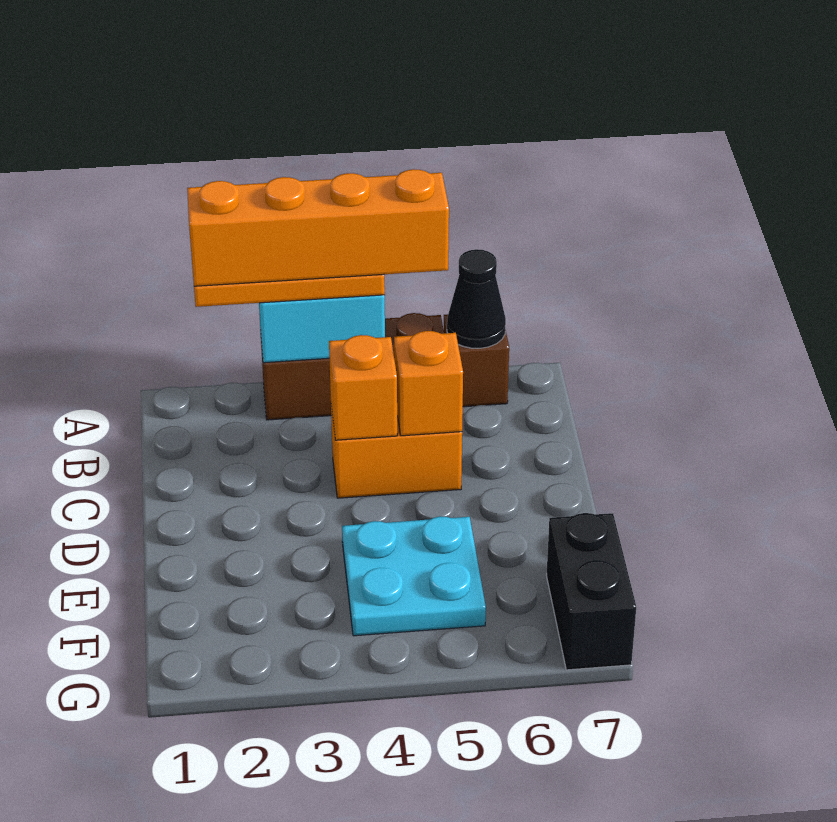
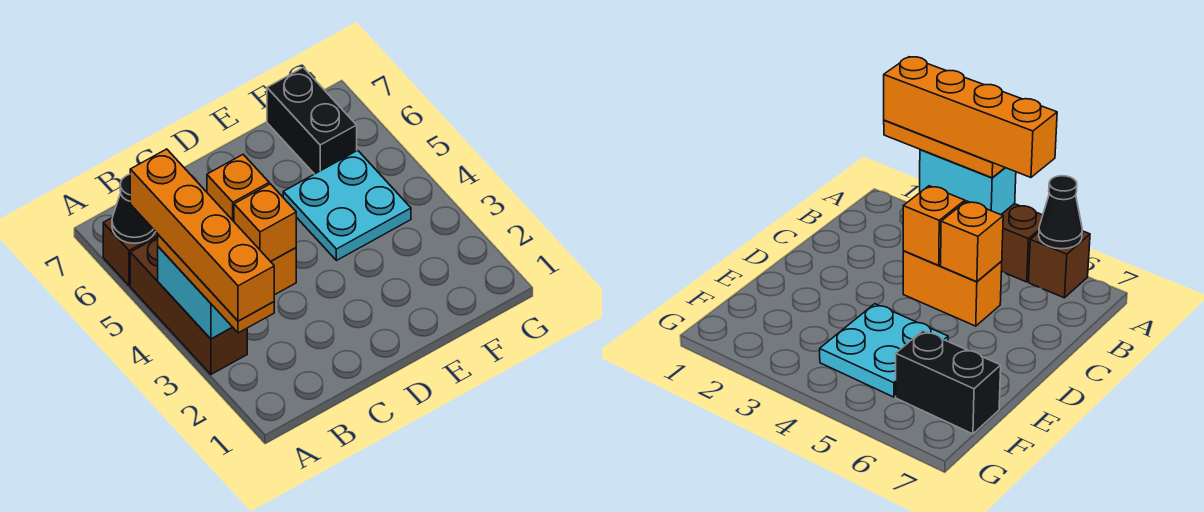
black brick F7:G7 level 1 -> black brick F6:F7 level 1

